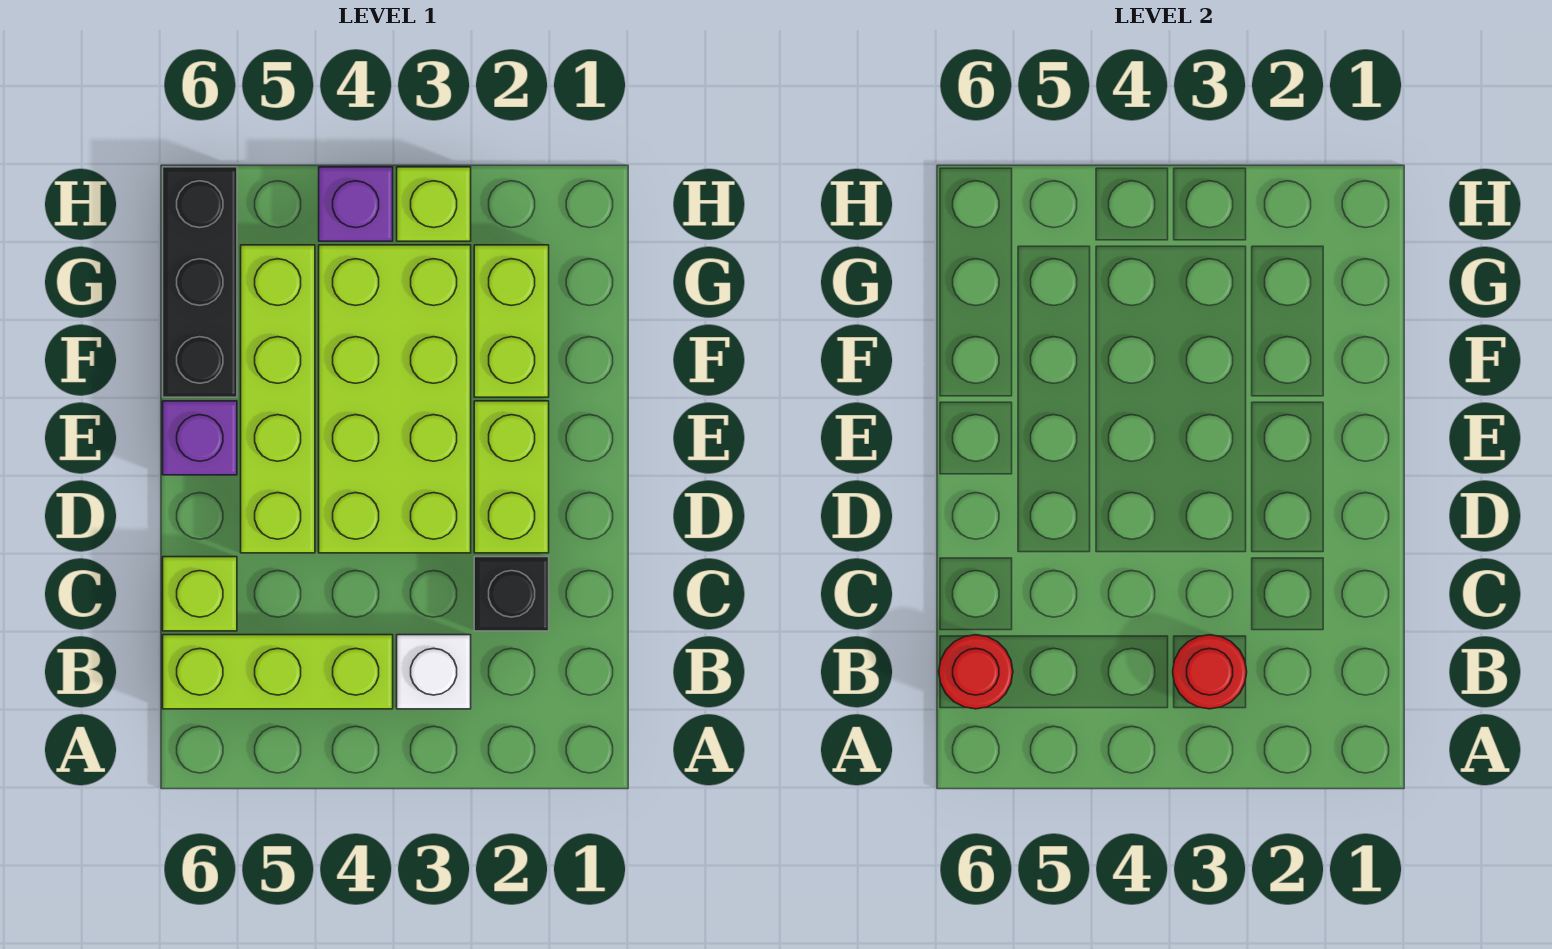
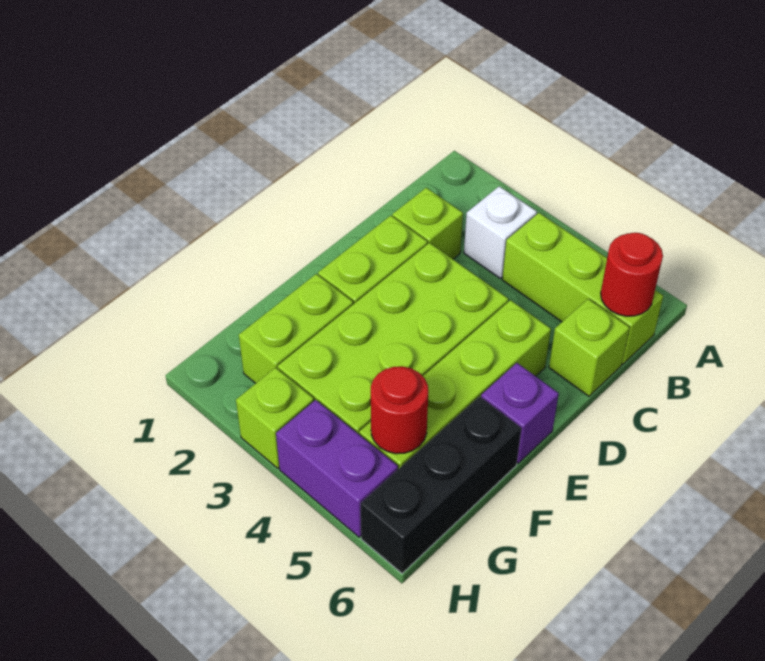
red round brick B3 level 2 -> red round brick G5 level 2
black brick C2 level 1 -> lime brick C2 level 1
purple brick H4 level 1 -> purple brick H4:H5 level 1

